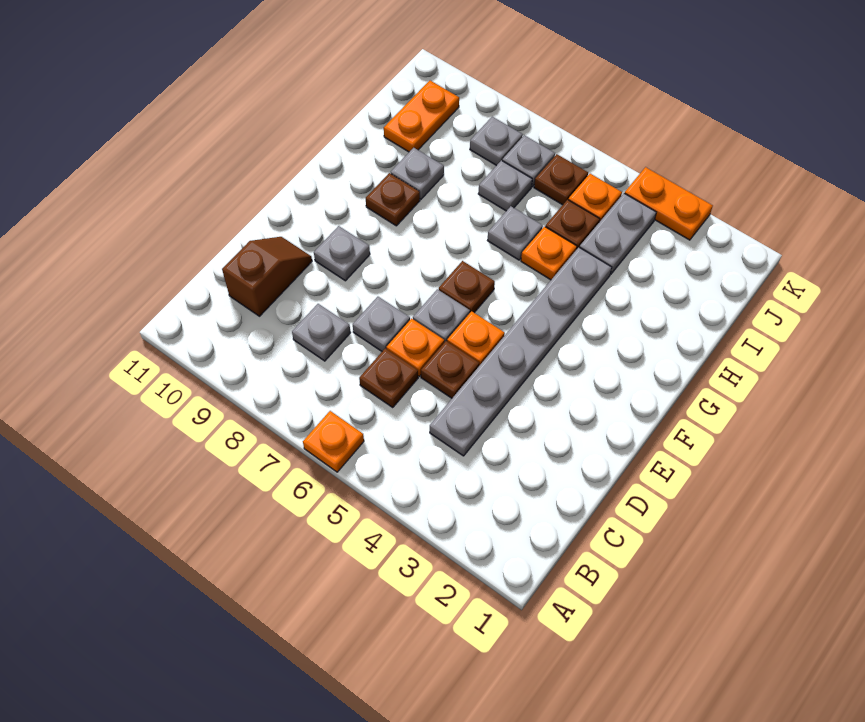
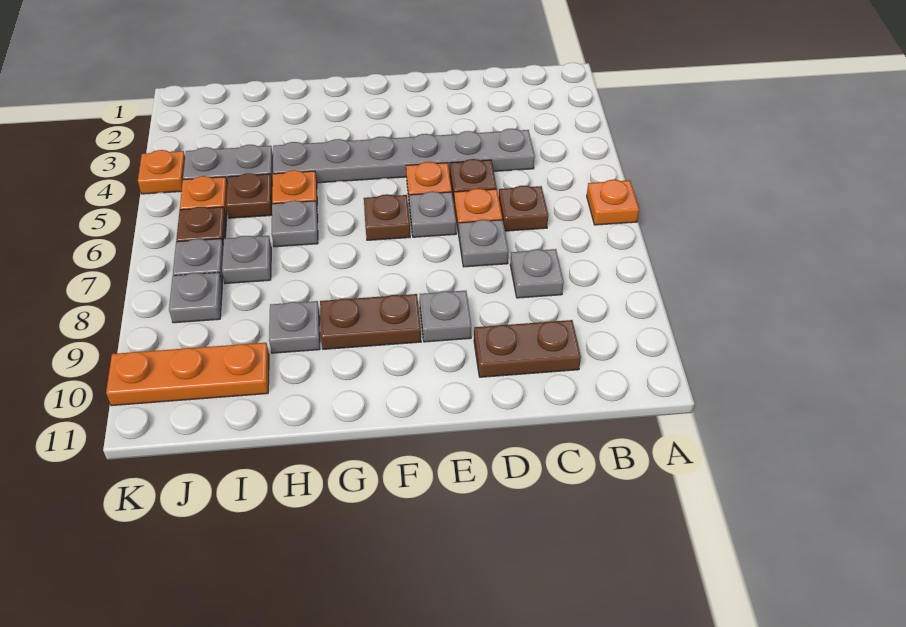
brown slope C10:D10 level 1 top C -> brown plate C10:D10 level 1
brown plate G9 level 1 -> brown plate F9:G9 level 1
orange plate I10:J10 level 1 -> orange plate I10:K10 level 1
orange plate K3:K4 level 1 -> orange plate K4 level 1

